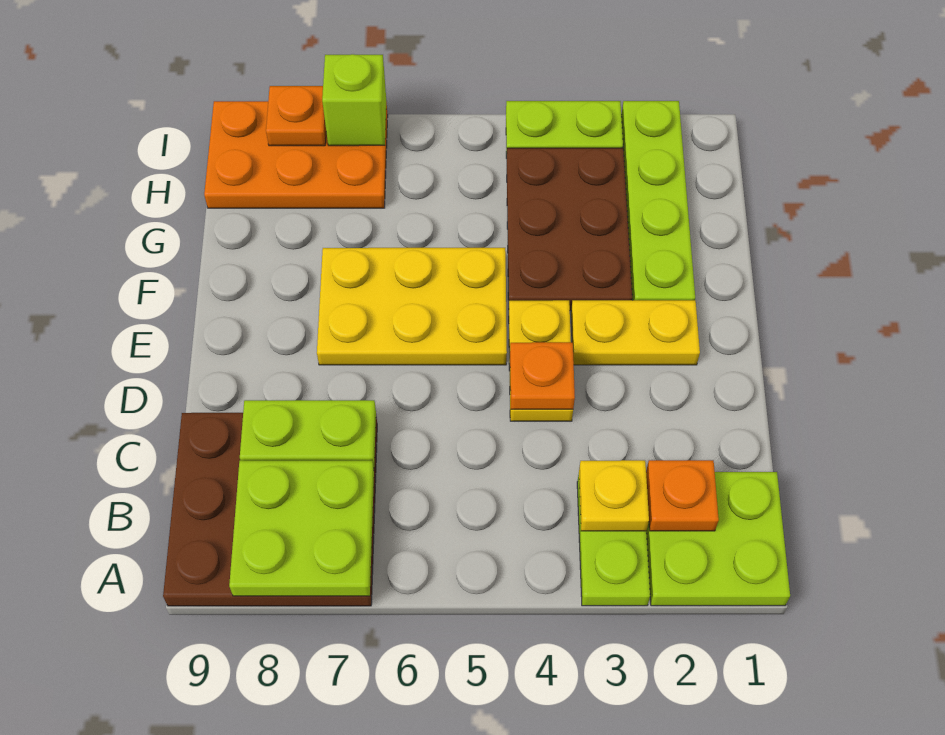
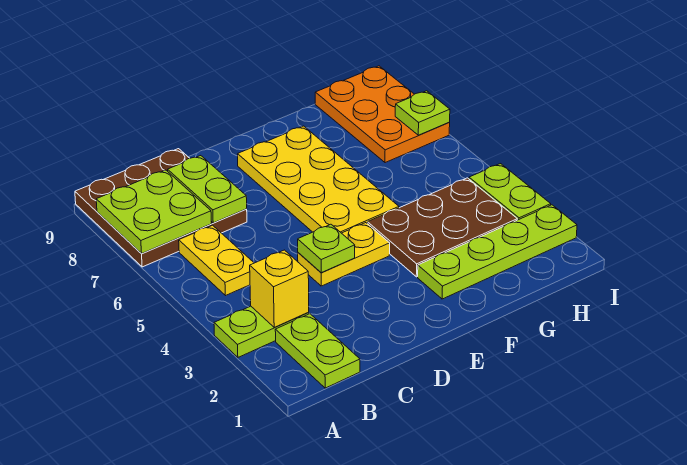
lime plate A1:B2 level 1 -> lime plate B1:B2 level 1
orange plate B2 level 2 -> none
yellow plate B3 level 2 -> yellow brick B3 level 2
orange plate D4 level 2 -> lime plate D4 level 2
yellow plate E2:E3 level 1 -> yellow plate B5:B6 level 1
yellow plate E5:F7 level 1 -> yellow plate E5:F8 level 1
lime brick I7 level 2 -> lime plate I7 level 2
orange plate I8 level 2 -> none

